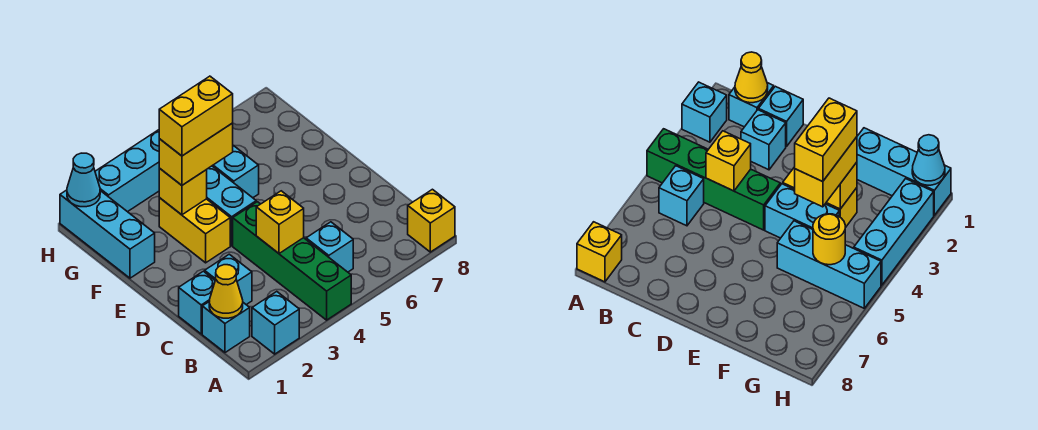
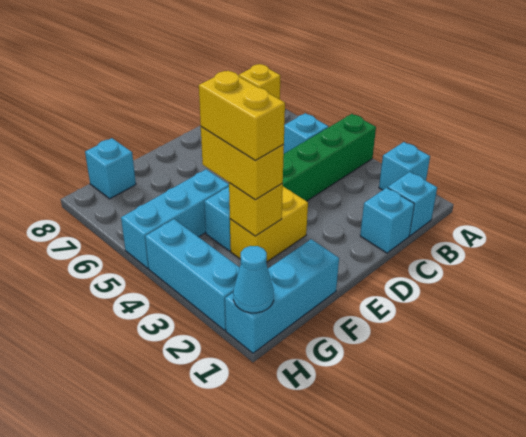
yellow cone B1 level 2 -> none
cyan brick C2 level 1 -> cyan brick G8 level 1
yellow brick C4 level 2 -> none
yellow round brick G5 level 2 -> none

